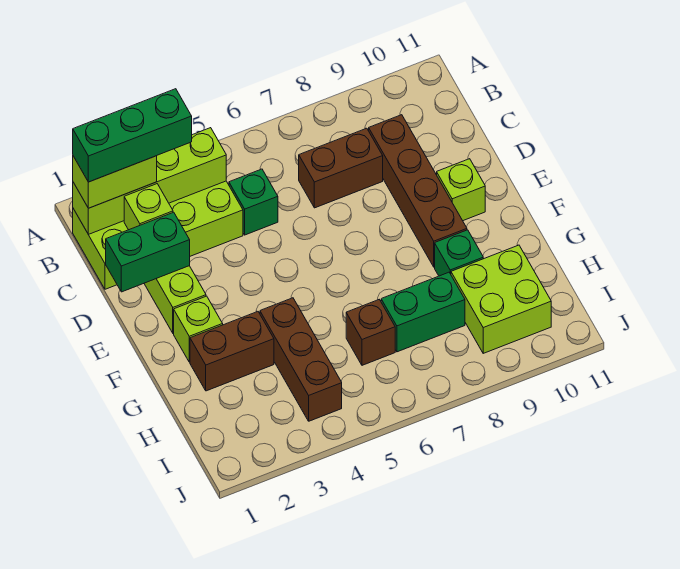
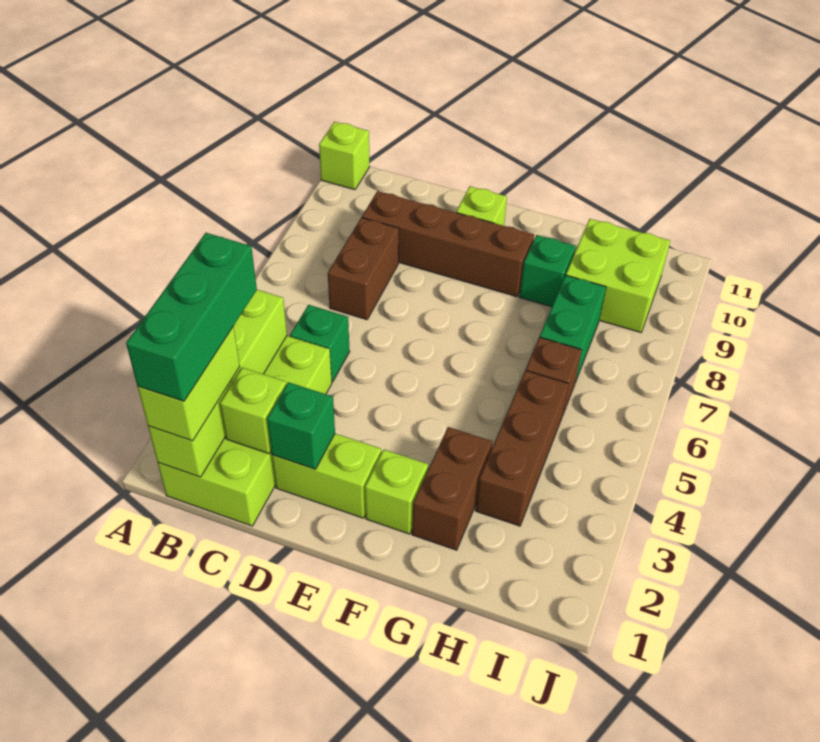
none -> lime brick A11 level 1
green brick D1:D2 level 2 -> green brick D2 level 2
brown brick G4:I4 level 1 -> brown brick H3:H5 level 1

